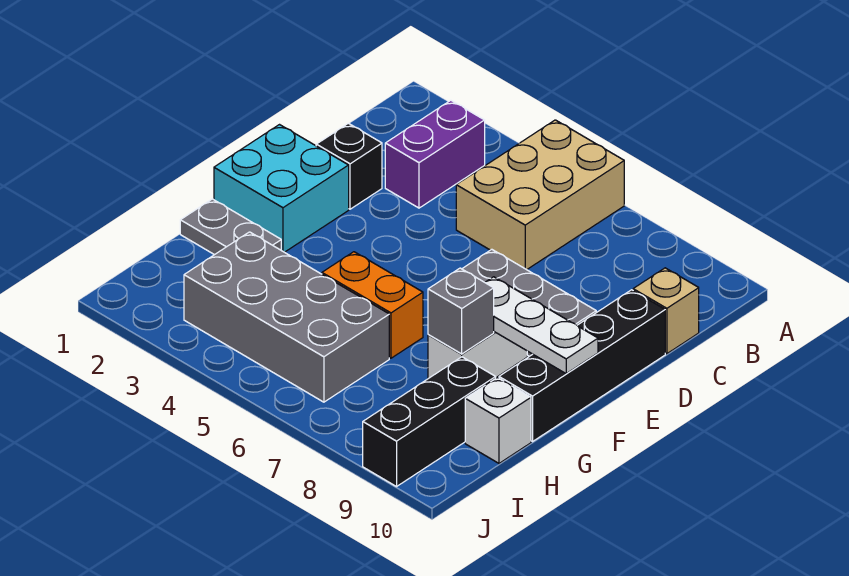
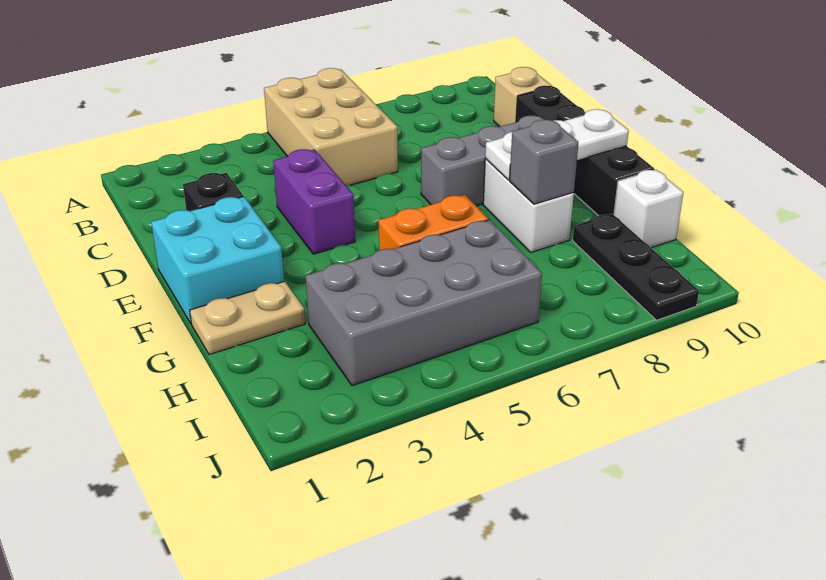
purple brick B3:C3 level 1 -> purple brick D4:E4 level 1
grey plate G1:G2 level 1 -> tan plate G1:G2 level 1
black brick H9:J9 level 1 -> black plate H9:J9 level 1

